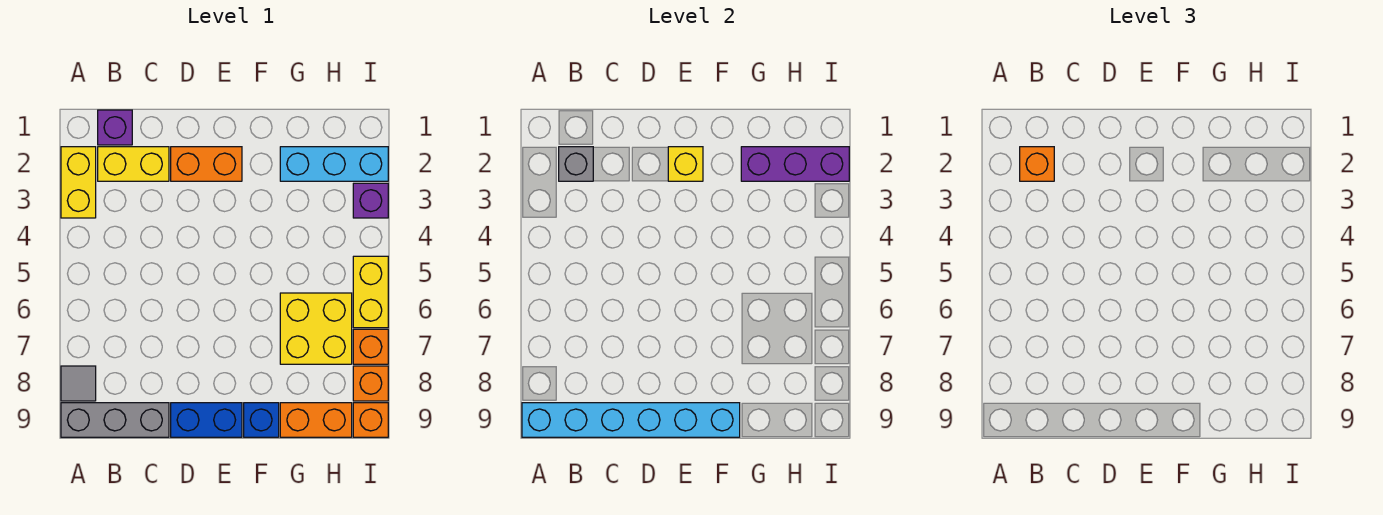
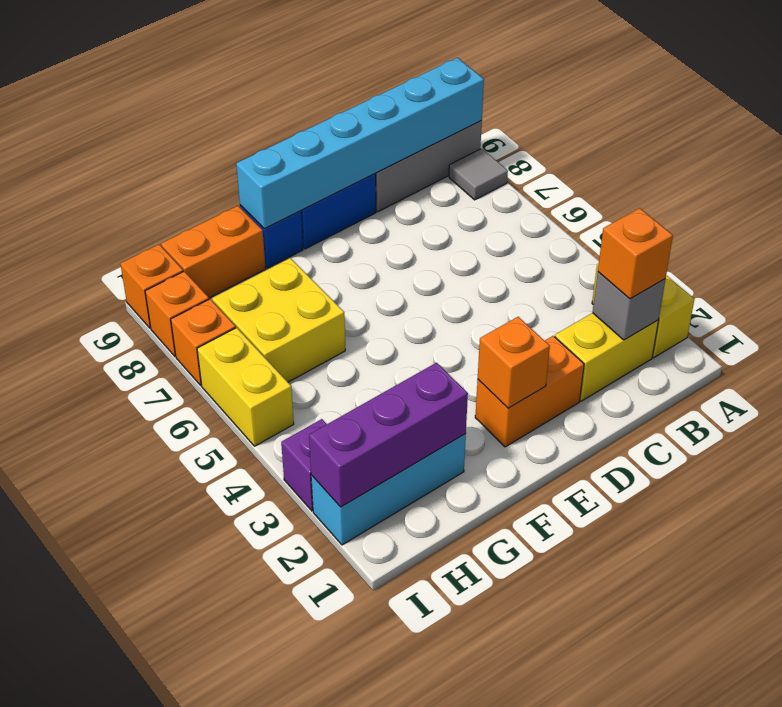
purple brick B1 level 1 -> none
yellow brick E2 level 2 -> orange brick E2 level 2

